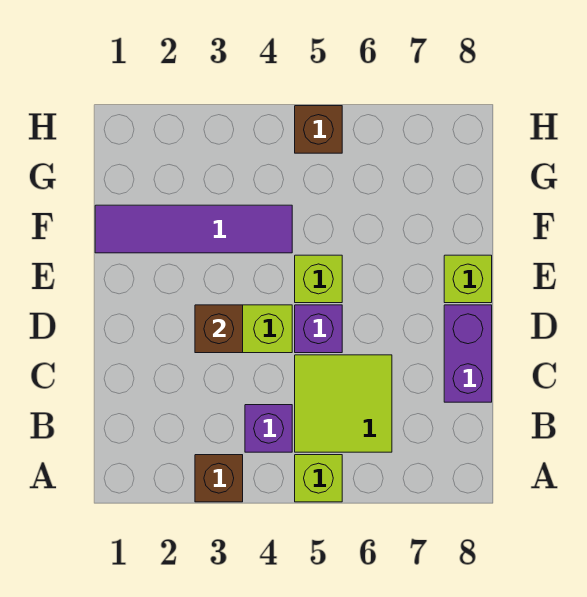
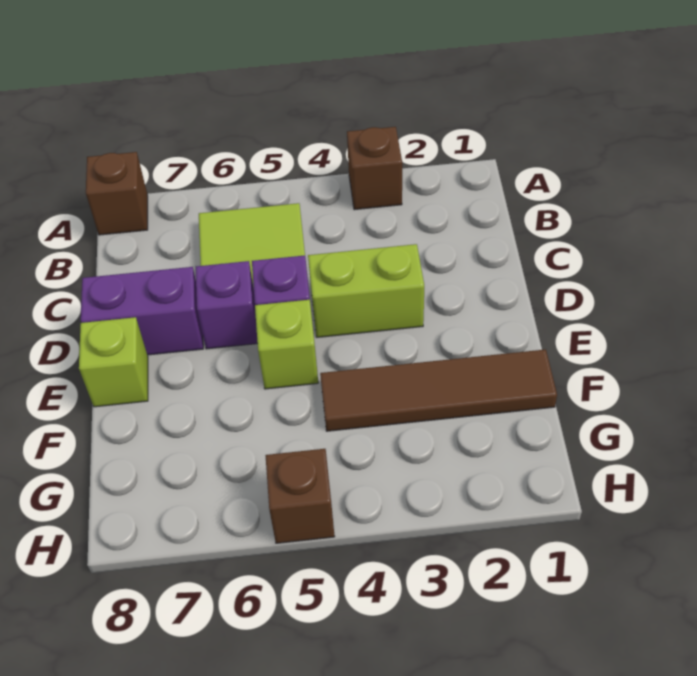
lime brick A5 level 1 -> none
purple brick B4 level 1 -> purple brick D6 level 1
purple brick C8:D8 level 1 -> purple brick D7:D8 level 1
brown brick D3 level 2 -> brown brick A8 level 1
purple tile F1:F4 level 1 -> brown tile F1:F4 level 1

